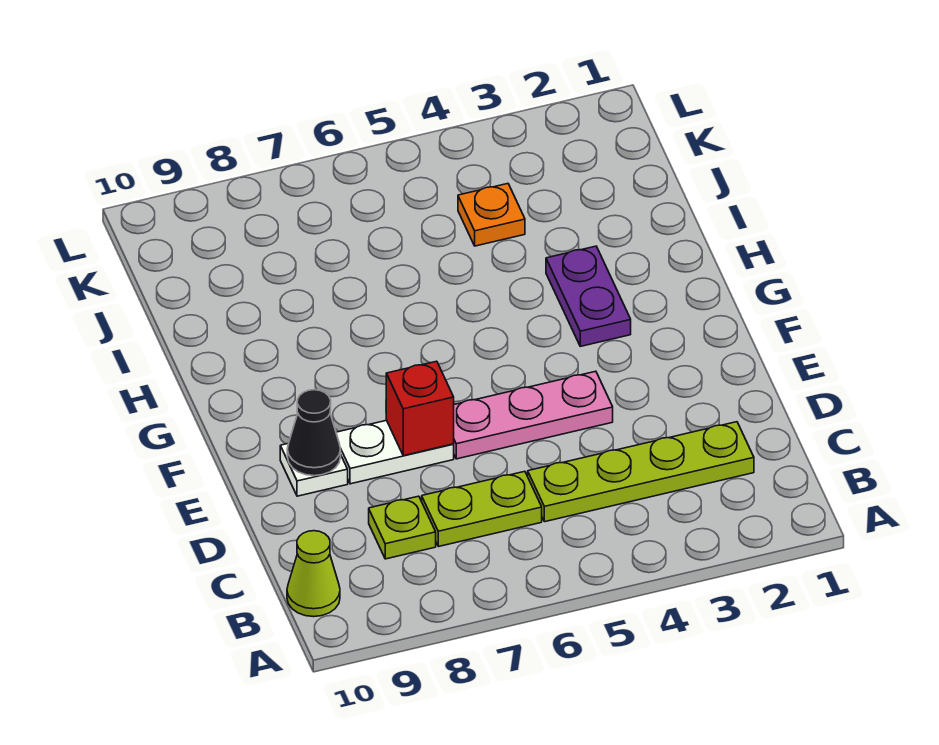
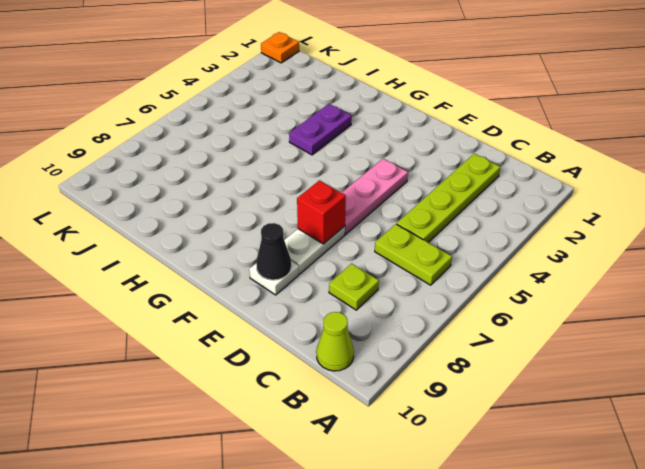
lime plate C6:C7 level 1 -> lime plate B6:C6 level 1
purple plate G3:H3 level 1 -> purple plate H3:H4 level 1
orange plate J4 level 1 -> orange plate L1 level 1

